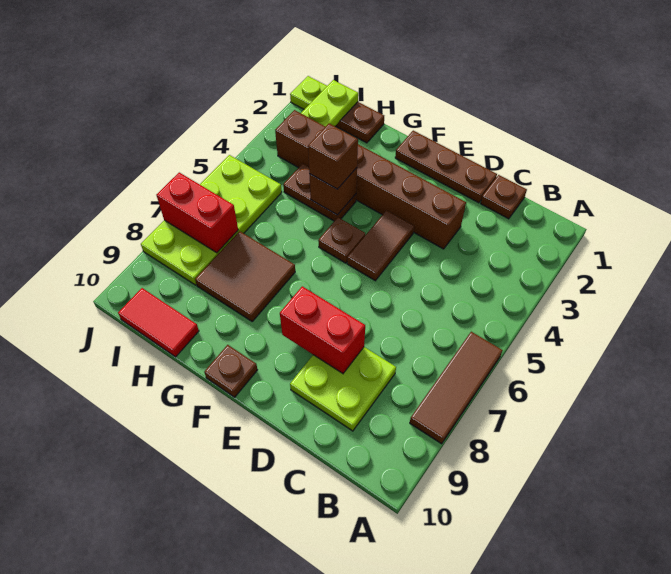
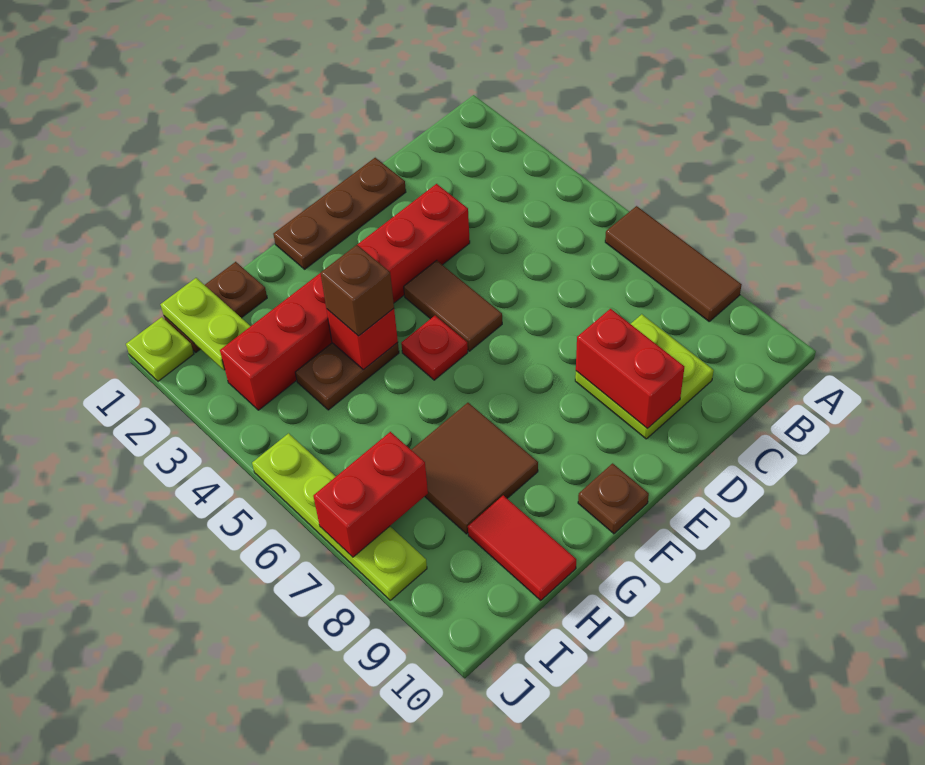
brown plate C1 level 1 -> none
brown brick D3:I3 level 1 -> red brick D3:I3 level 1
red brick D8:E8 level 2 -> red brick D8:D9 level 2
brown plate F5 level 1 -> red plate F5 level 1
brown brick G4 level 2 -> red brick G4 level 2
red tile H10:I10 level 1 -> red tile H9:H10 level 1
lime plate I5:J8 level 1 -> lime plate J5:J8 level 1

